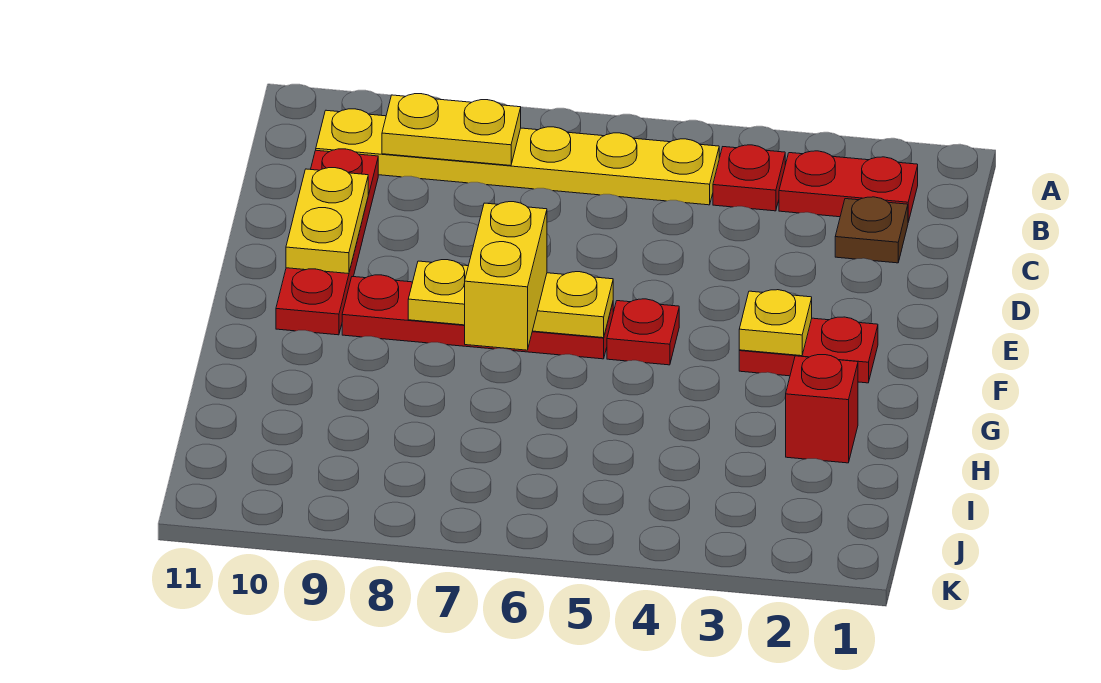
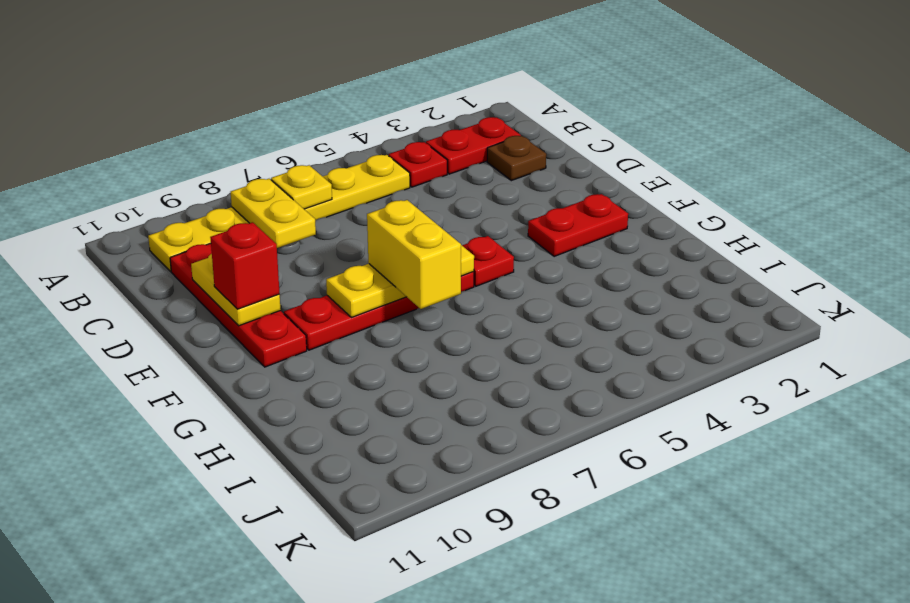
yellow plate B8:B9 level 2 -> yellow plate B8:C8 level 2
yellow plate F3 level 2 -> yellow plate B7 level 2
red brick H2 level 1 -> red brick E10 level 3

